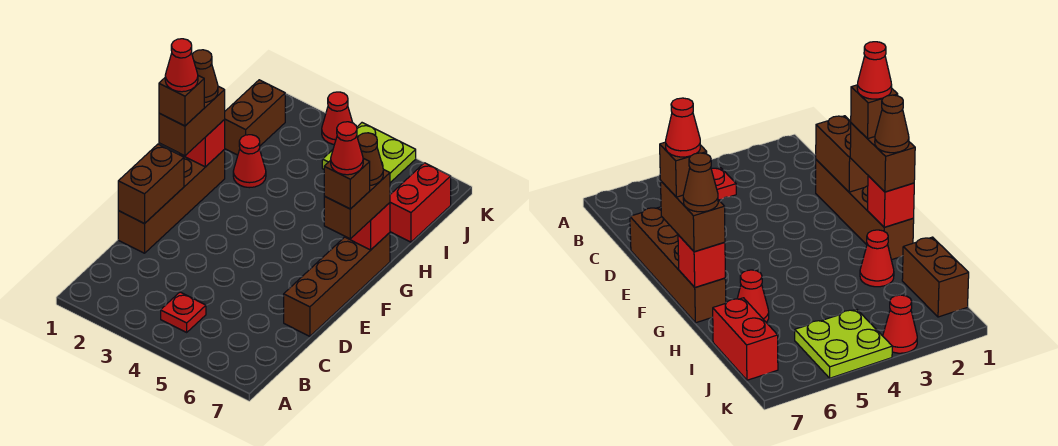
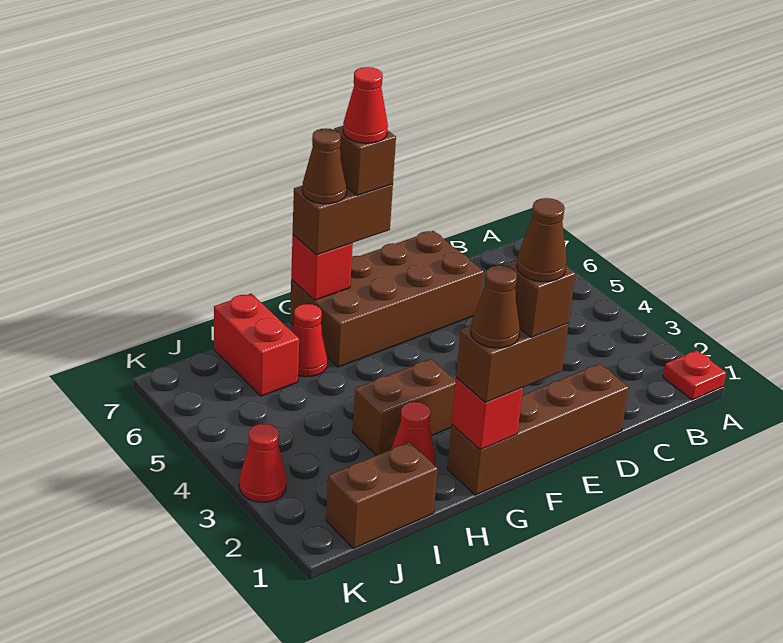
red plate B4 level 1 -> red plate A1 level 1
brown brick D1:E1 level 2 -> brown brick G3:H3 level 1
brown brick D7:G7 level 1 -> brown brick D6:G7 level 1
red cone F1 level 5 -> brown cone F1 level 5
red brick I7:J7 level 1 -> red brick I6:I7 level 1
lime plate J4:K5 level 1 -> none

